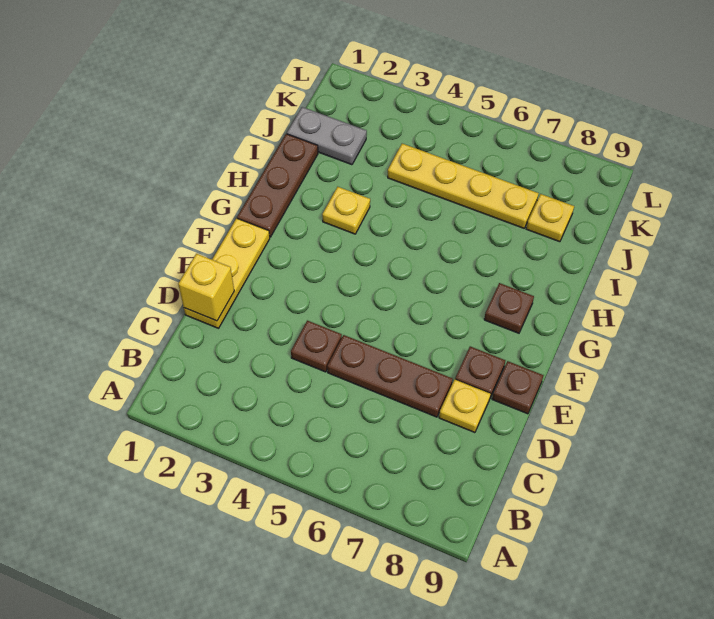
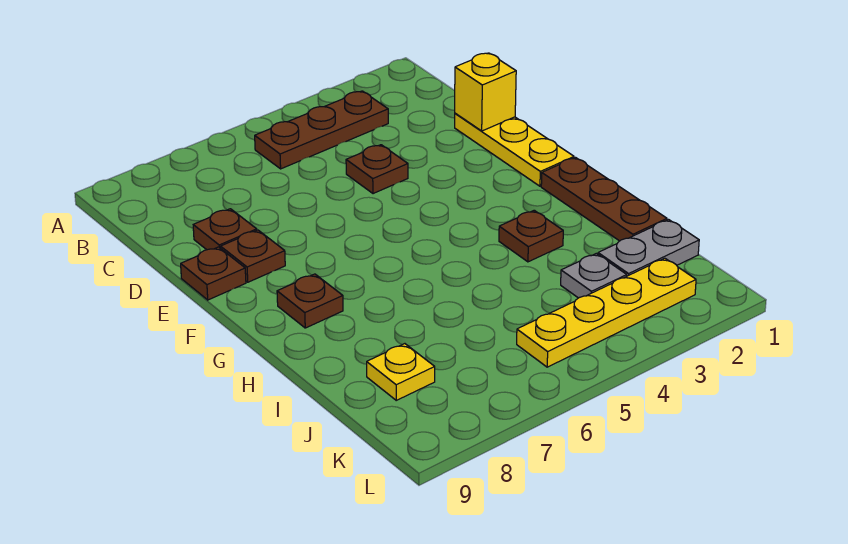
brown plate D5:D7 level 1 -> brown plate B3:B5 level 1
yellow plate D8 level 1 -> brown plate D8 level 1
yellow plate H3 level 1 -> brown plate H3 level 1
none -> grey plate J3 level 1
yellow plate J4:J7 level 1 -> yellow plate K2:K5 level 1

